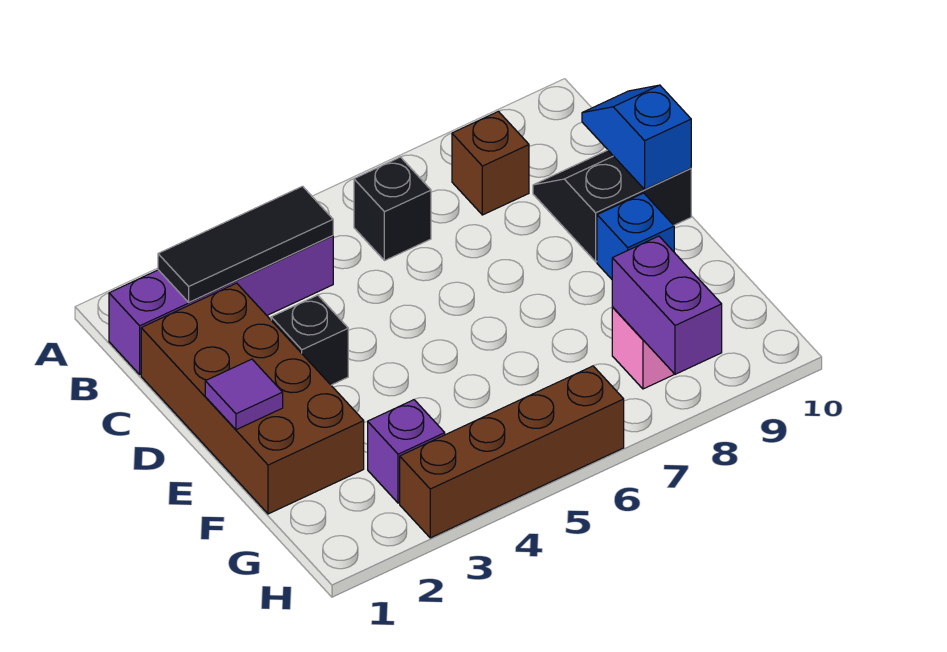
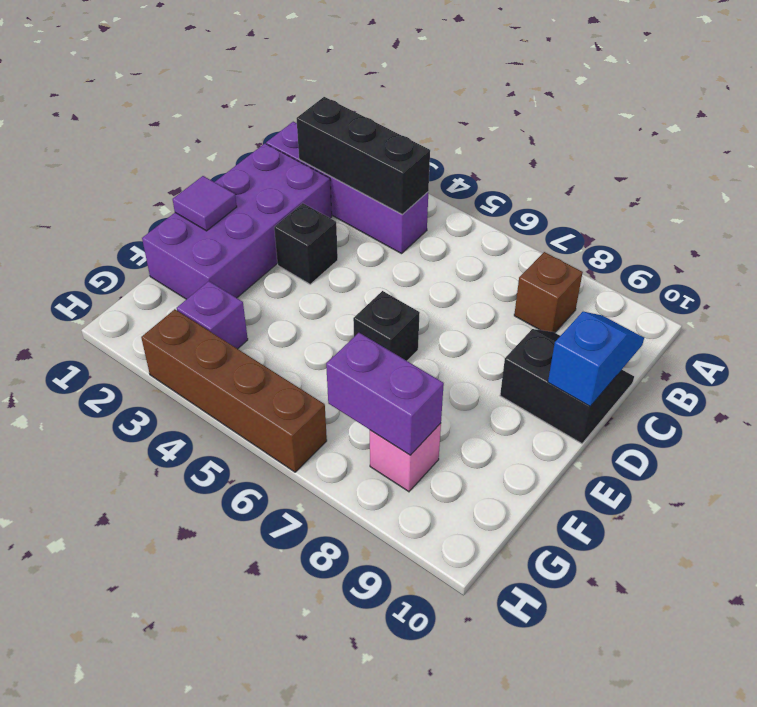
black tile B2:B4 level 2 -> black brick B2:B4 level 2
black brick B6 level 1 -> black brick E6 level 1
brown brick C1:F2 level 1 -> purple brick C1:F2 level 1
blue brick E9 level 1 -> none
purple brick G8:H8 level 2 -> purple brick G7:G8 level 2

